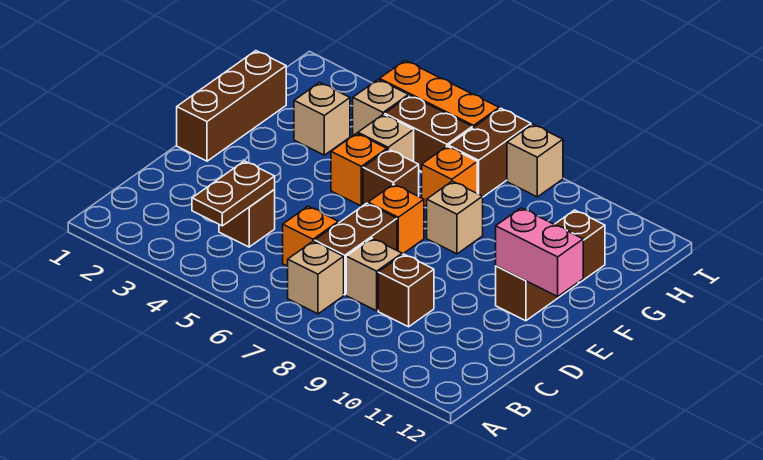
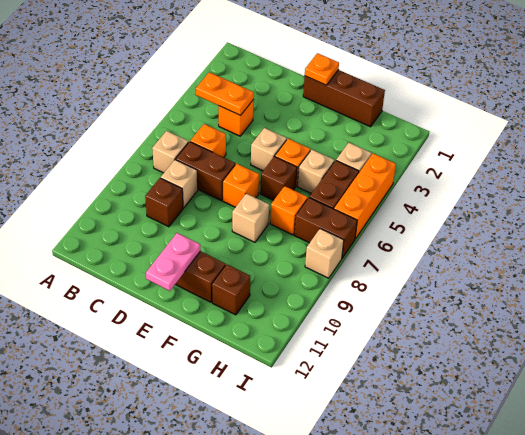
brown plate B4:C4 level 2 -> orange plate B4:C4 level 2
brown brick C4 level 1 -> orange brick C4 level 1
none -> orange plate E1 level 2
pink brick E11:E12 level 2 -> pink plate E11:E12 level 2
tan brick G3 level 1 -> tan brick E5 level 1

